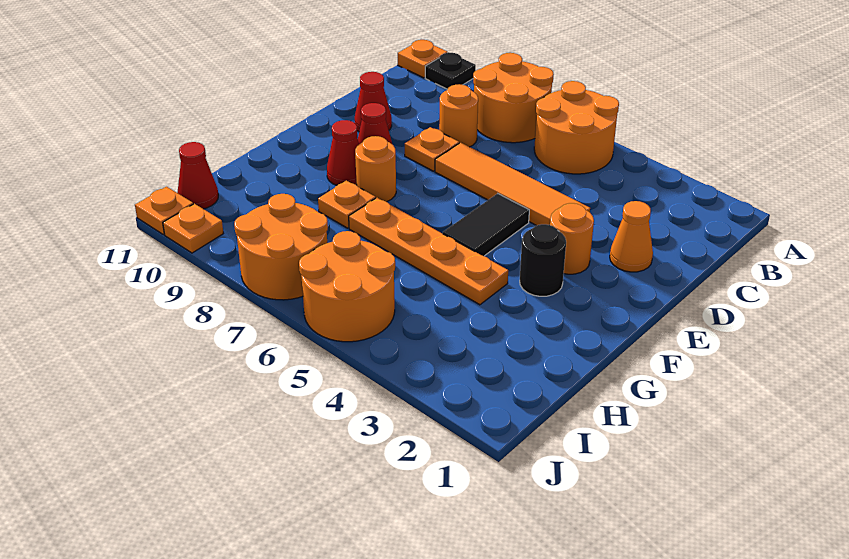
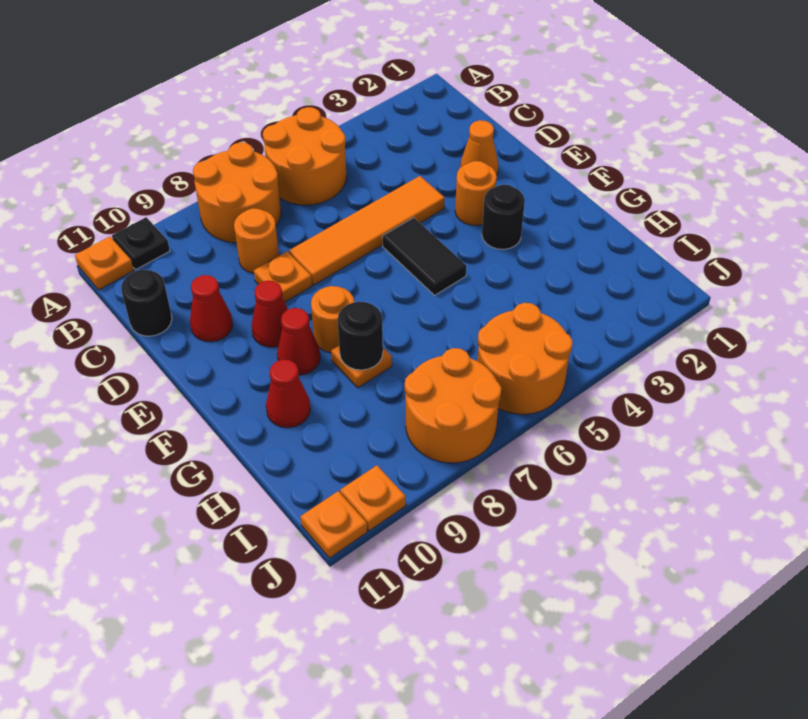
none -> black round brick C11 level 1
orange plate G4:G7 level 1 -> none
none -> black round brick G8 level 2
red cone I11 level 1 -> red cone G10 level 1

